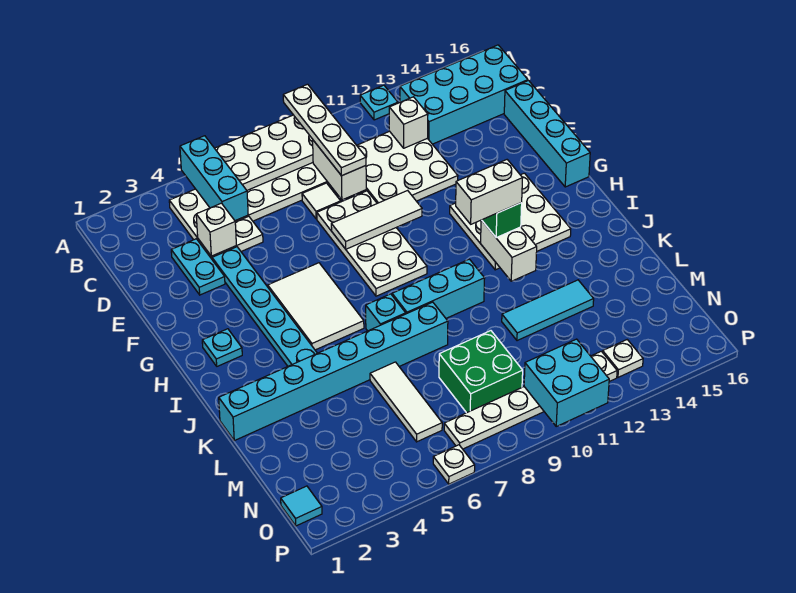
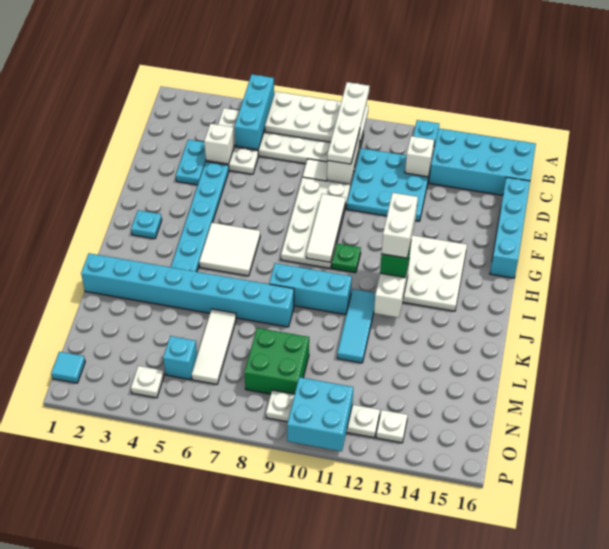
white plate C10:E12 level 1 -> cyan plate C10:E12 level 1
white tile F8:F10 level 2 -> white tile F9:H9 level 2
white tile G5:I6 level 1 -> white tile H5:I6 level 1
none -> green plate H10 level 1
white brick I11:I12 level 4 -> white brick H12:I12 level 4
cyan brick J7 level 1 -> cyan brick N5 level 1
cyan tile L11:L13 level 1 -> cyan tile J11:L11 level 1
white plate O7:O12 level 1 -> white plate O9:O12 level 1
white plate P6 level 1 -> white plate O4 level 1

